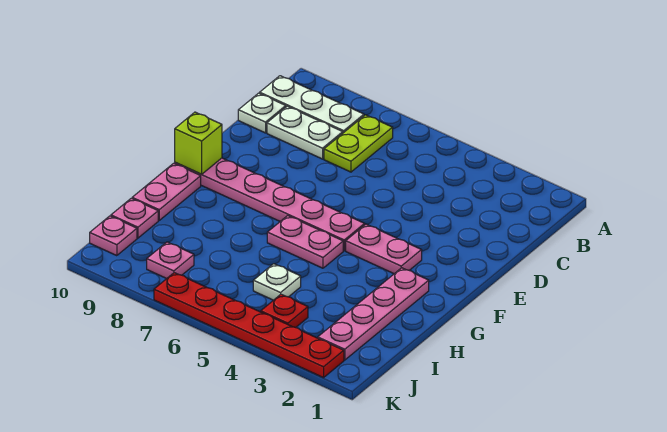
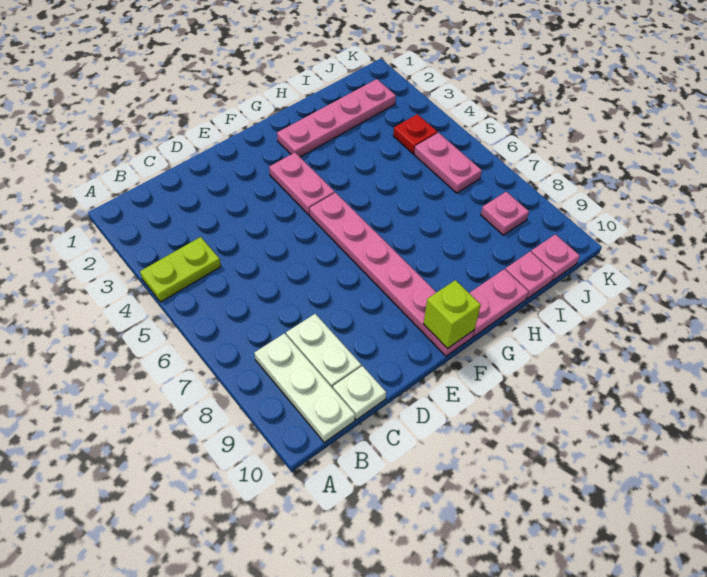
lime plate B7:C7 level 1 -> lime plate A4:B4 level 1
pink plate G5:G6 level 1 -> pink plate J5:J6 level 1
white plate I5 level 1 -> none
red plate K2:K7 level 1 -> none

